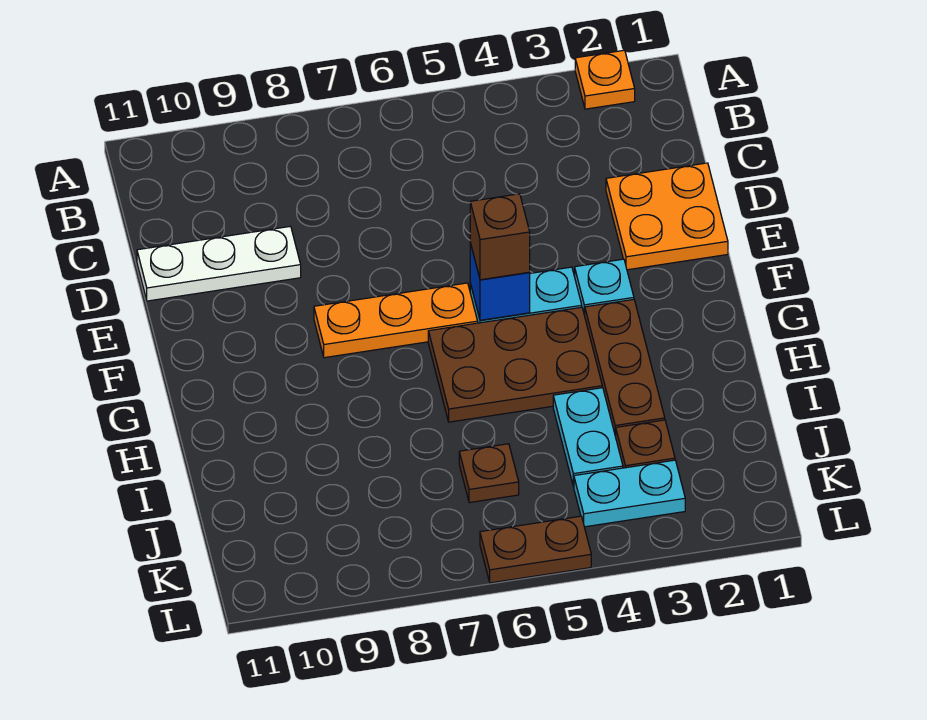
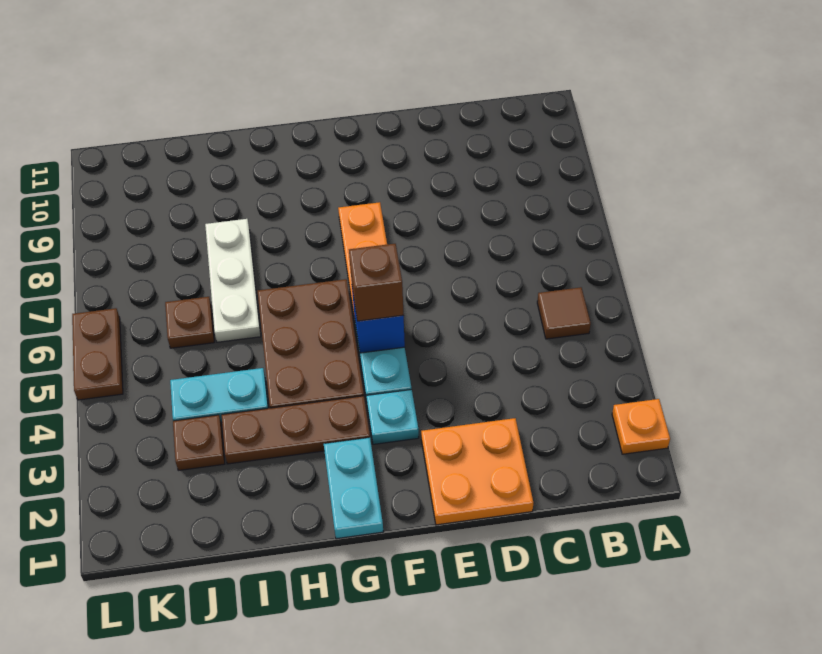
none -> brown tile B5 level 1
white plate D9:D11 level 1 -> white plate I6:I8 level 1
cyan plate K3:K4 level 1 -> cyan plate G1:G2 level 1

